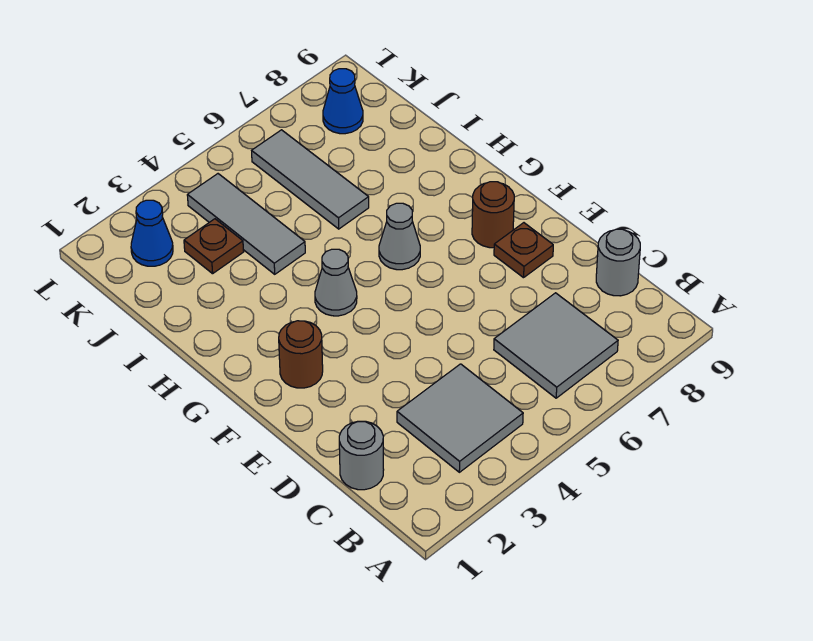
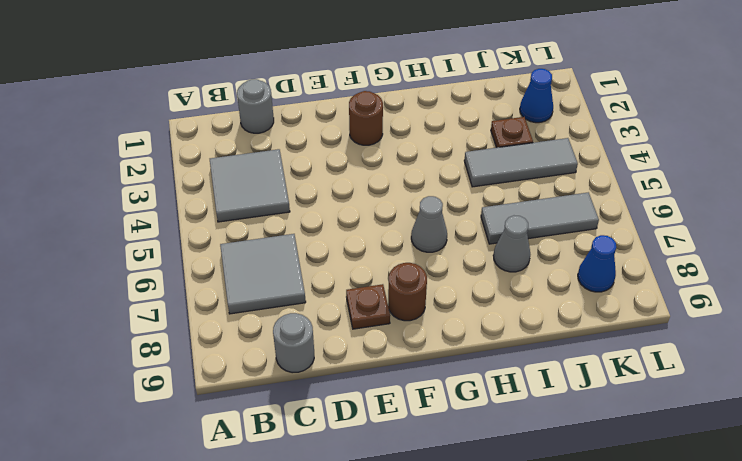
grey cone G4 level 1 -> grey cone I7 level 1

